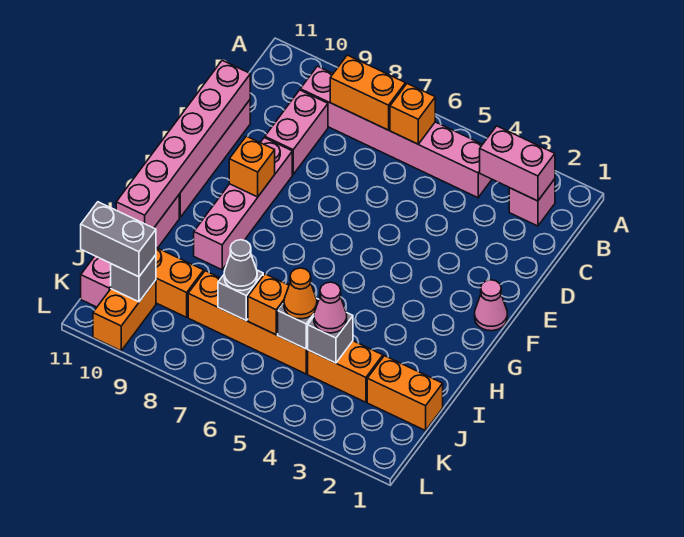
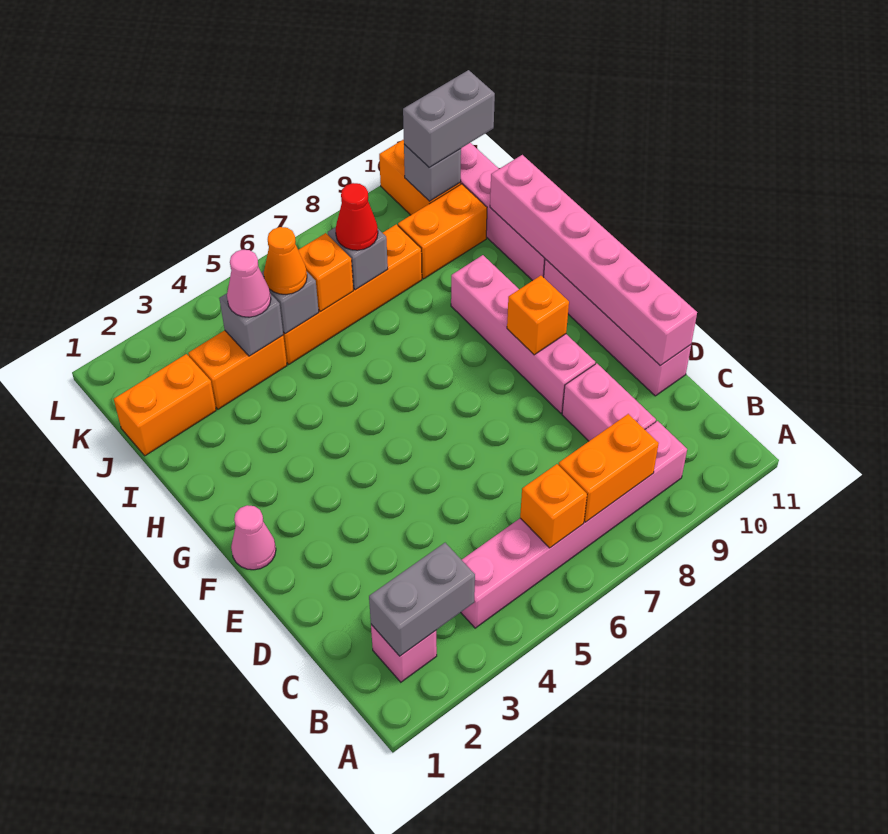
pink brick B2:B3 level 2 -> grey brick B2:B3 level 2
grey cone J7 level 3 -> red cone J7 level 3

